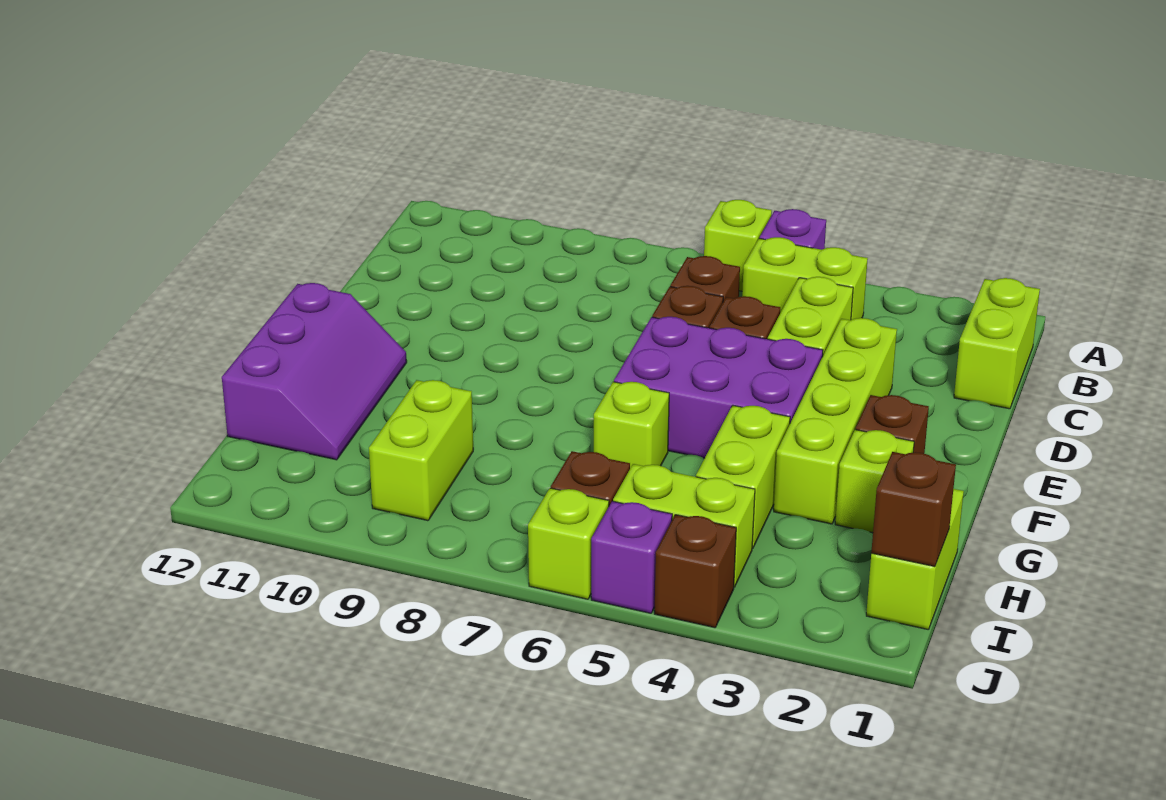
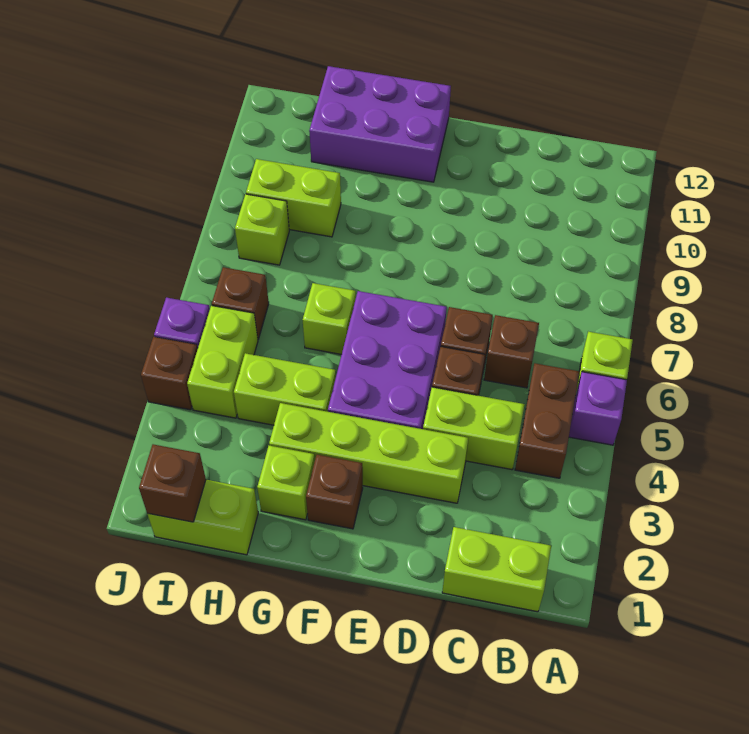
lime brick B4:B5 level 1 -> brown brick B4:B5 level 1
purple slope F11:H12 level 1 top 12 -> purple brick F11:H12 level 1
lime brick J6 level 1 -> lime brick I8 level 1

